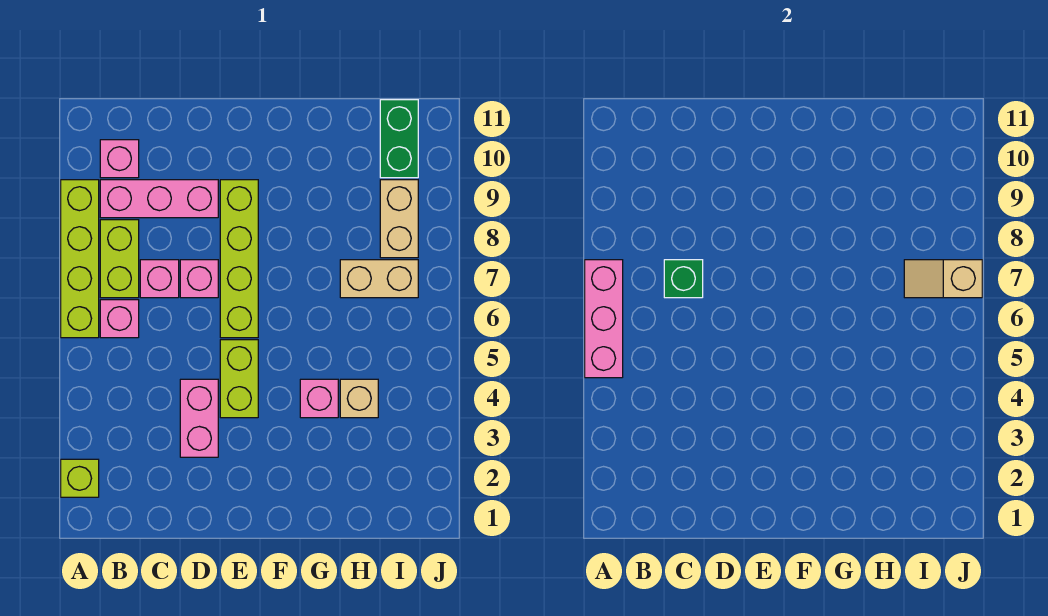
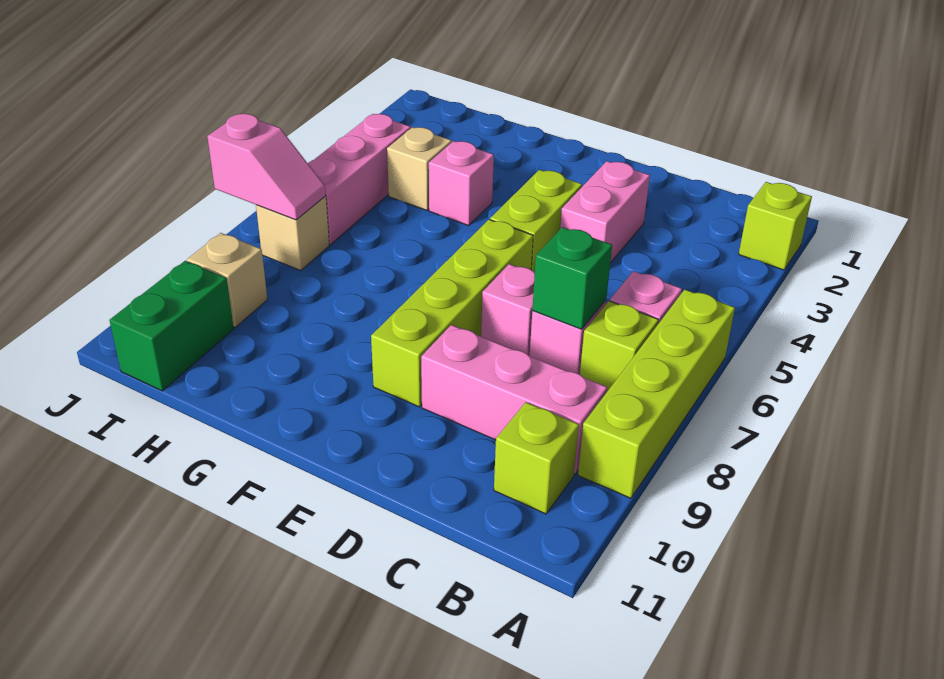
pink brick A5:A7 level 2 -> pink brick I4:I6 level 1
lime brick B7:B8 level 1 -> lime brick B7 level 1
pink brick B10 level 1 -> lime brick B10 level 1
tan brick H7:I7 level 1 -> tan brick I7 level 1
tan slope I7:J7 level 2 top J -> pink slope I7:J7 level 2 top J
tan brick I8:I9 level 1 -> tan brick I9 level 1

